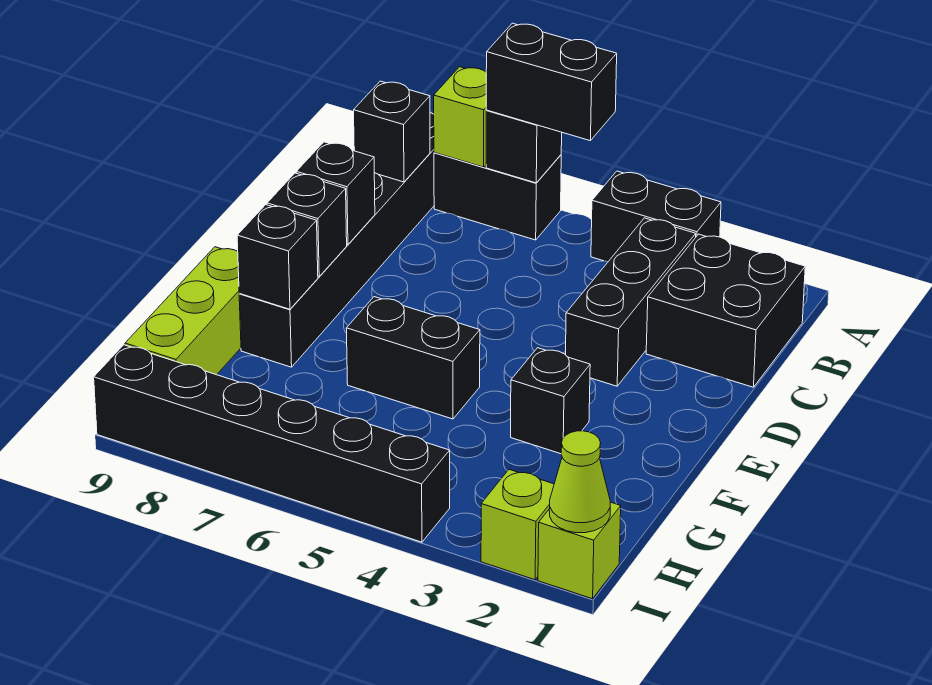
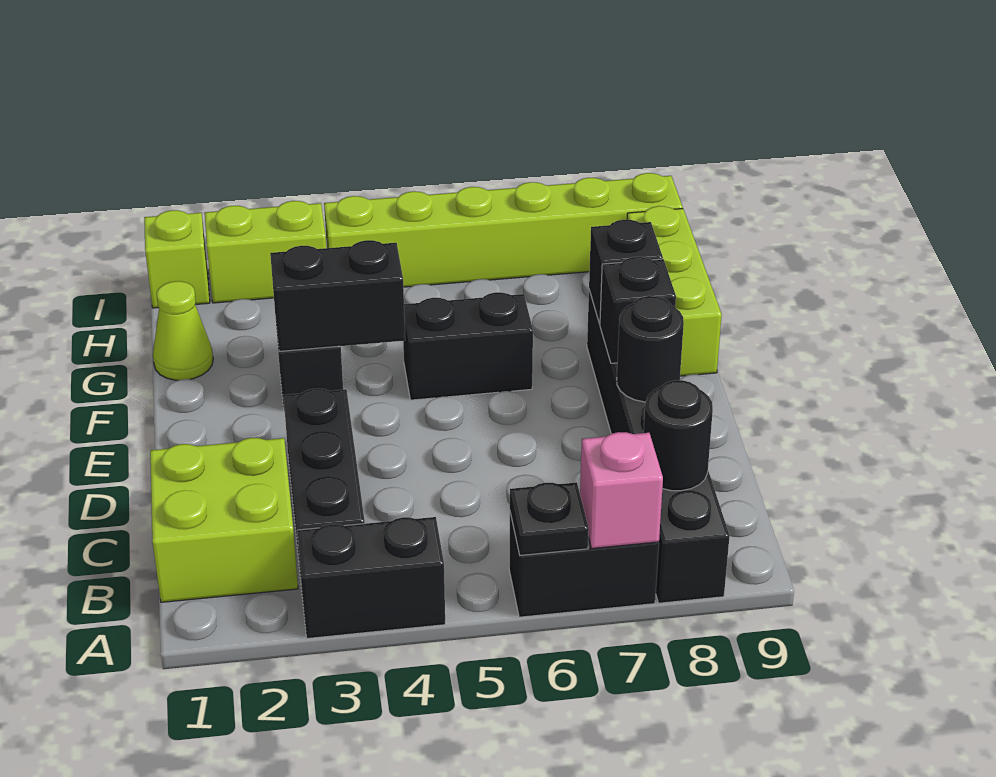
black brick A5:A6 level 3 -> black brick F3:F4 level 2
black brick A6 level 2 -> black plate A6 level 2
lime brick A7 level 2 -> pink brick A7 level 2
black brick B1:C2 level 1 -> lime brick B1:C2 level 1
black brick B8 level 2 -> black round brick B8 level 2
black brick D8 level 2 -> black round brick D8 level 2
lime cone I1 level 2 -> lime cone G1 level 1
lime brick I2 level 1 -> lime brick I2:I3 level 1
black brick I4:I9 level 1 -> lime brick I4:I9 level 1

